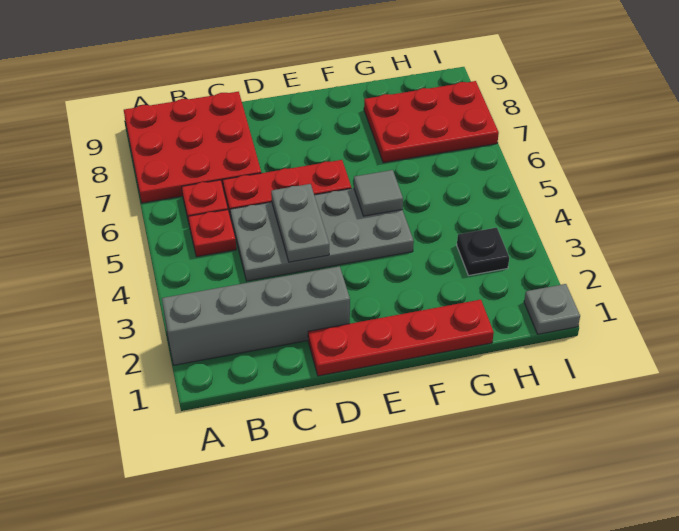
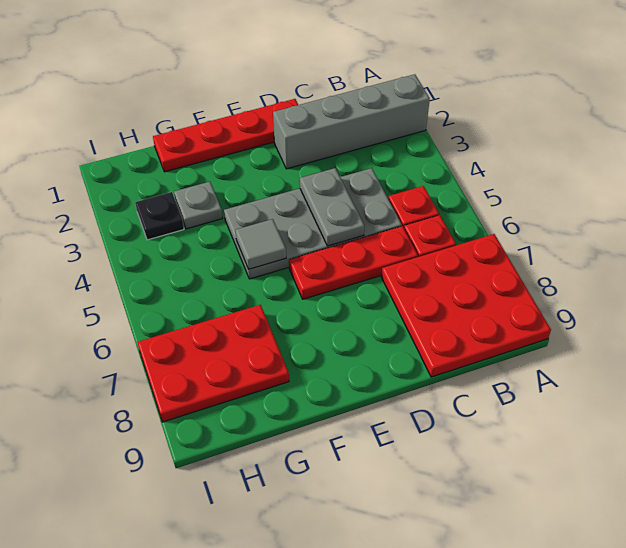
grey plate I1 level 1 -> grey plate G3 level 1

